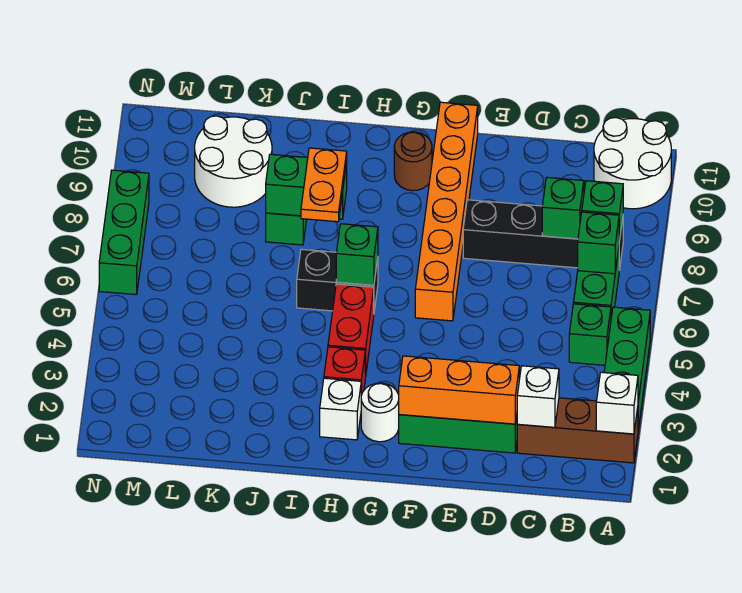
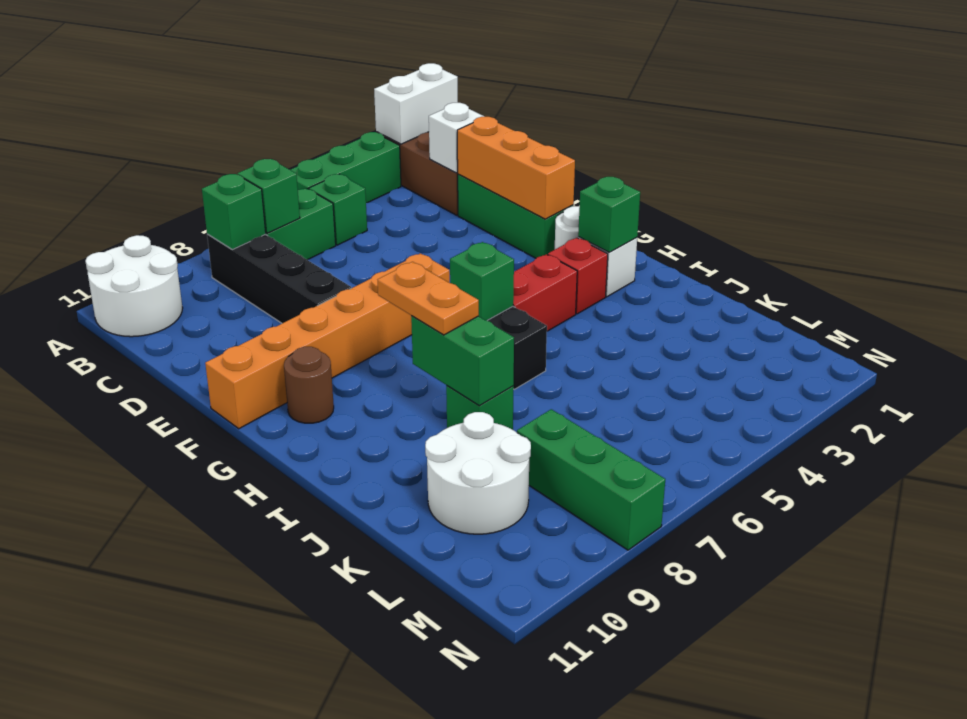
white brick A2 level 2 -> white brick A1:A2 level 2
green brick C8 level 2 -> green brick H2 level 2
orange plate I7:I8 level 3 -> orange plate H8:I8 level 3
green brick N6:N8 level 1 -> green brick L8:N8 level 1

